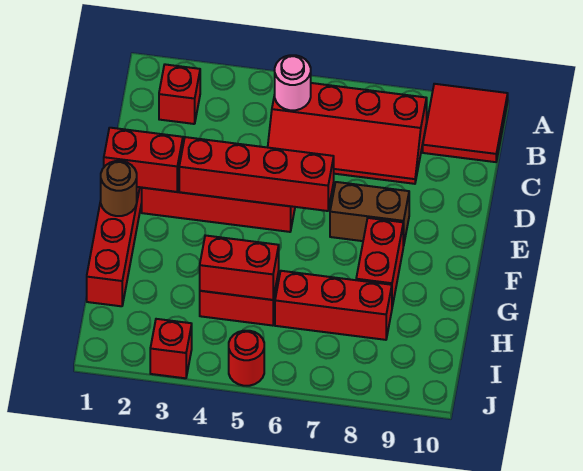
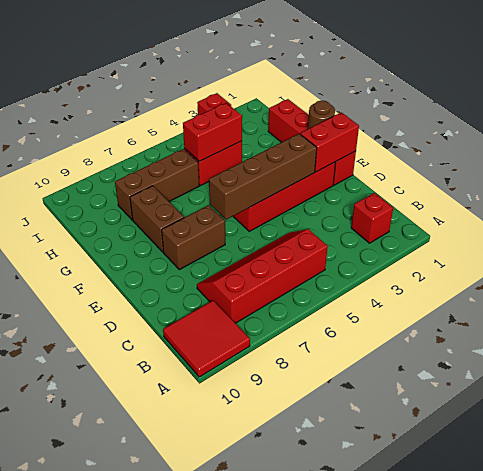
pink round brick B5 level 2 -> none
red brick E3:E6 level 2 -> brown brick E3:E6 level 2
red brick F8:G8 level 1 -> brown brick F8:G8 level 1
red brick H6:H8 level 1 -> brown brick H6:H8 level 1
red round brick J5 level 1 -> none

